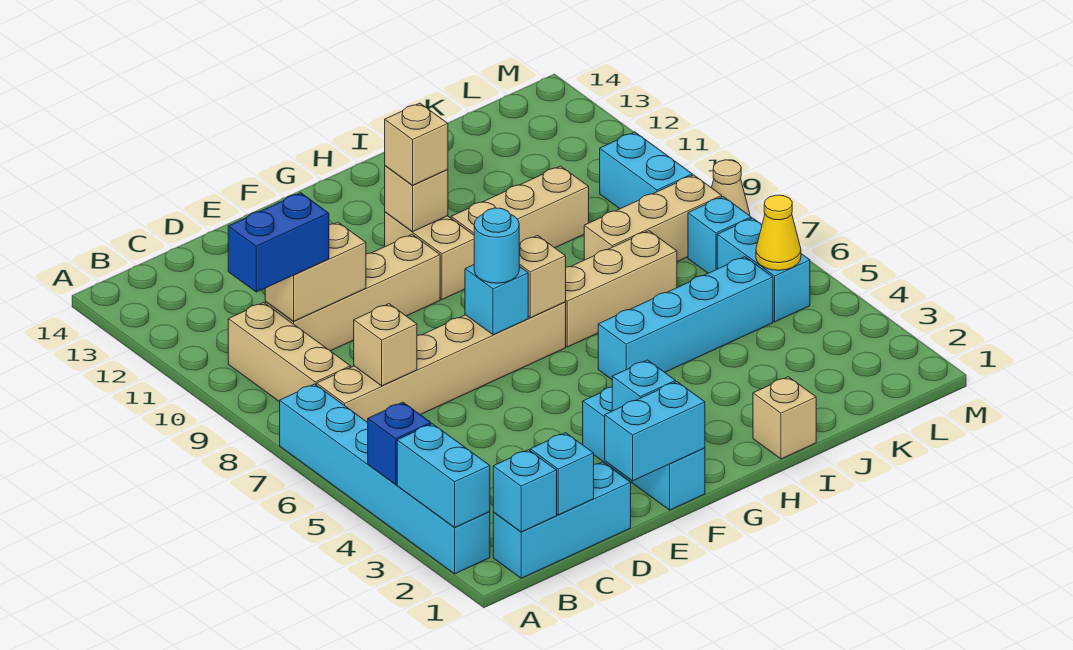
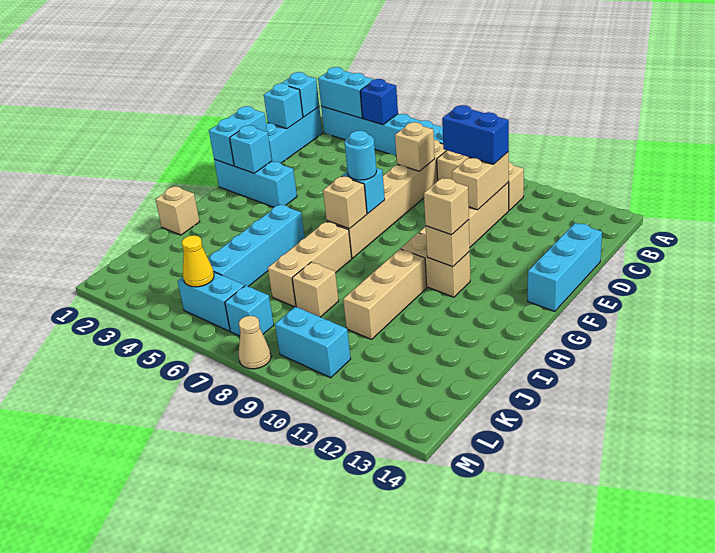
blue brick B10:C10 level 3 -> blue brick C9:C10 level 3
none -> cyan brick D14:F14 level 1
tan brick J8:L8 level 1 -> tan brick J8 level 1

